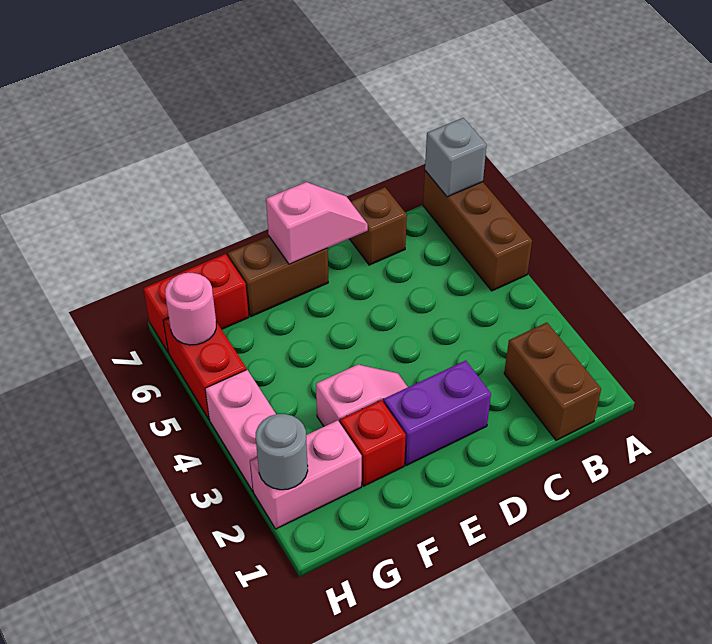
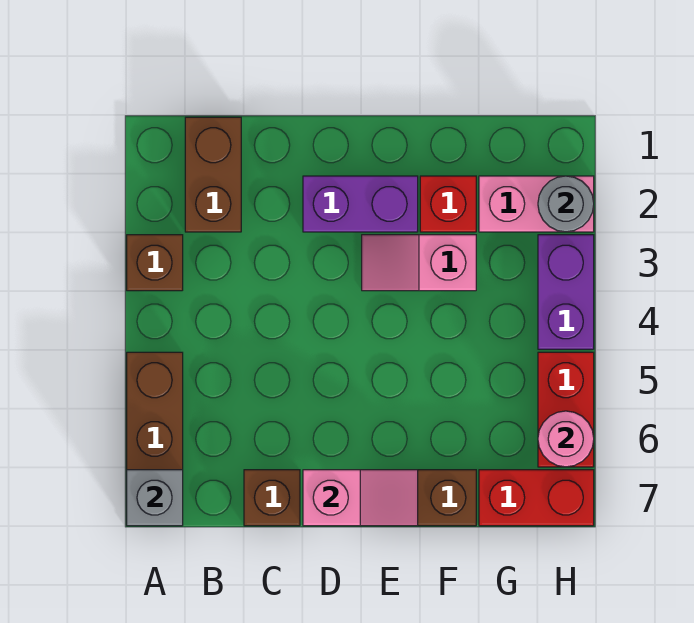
none -> brown brick A3 level 1
pink slope D7:E7 level 2 top E -> pink slope D7:E7 level 2 top D
pink brick H3:H4 level 1 -> purple brick H3:H4 level 1

